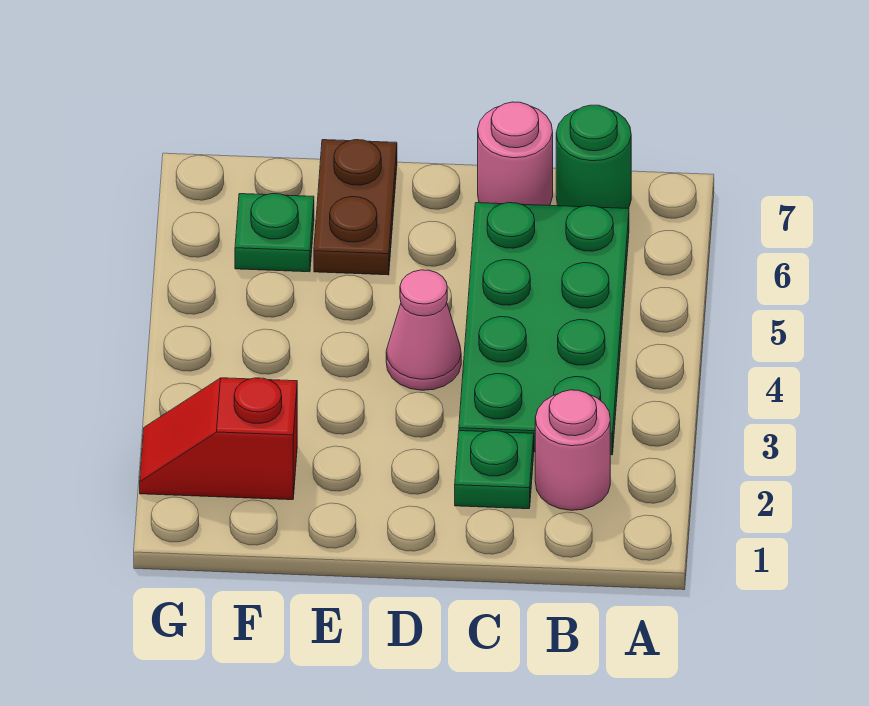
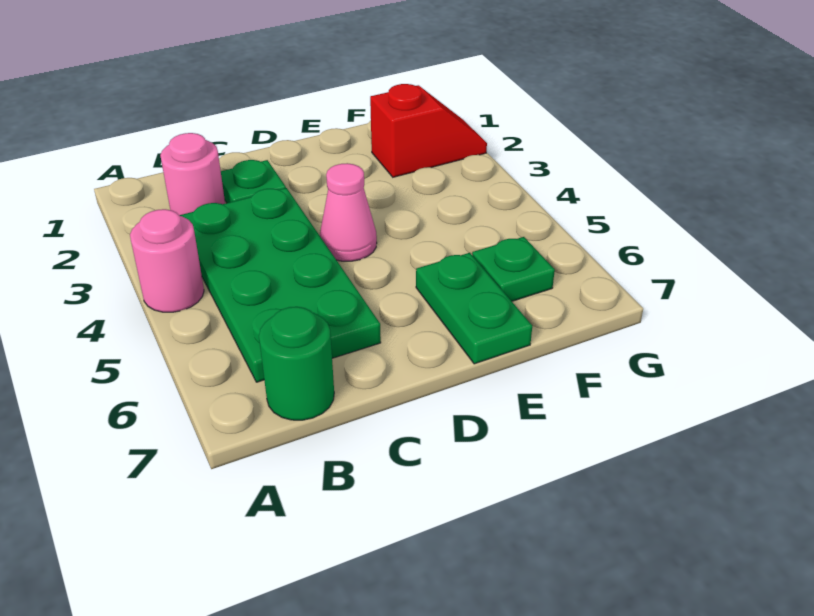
pink round brick C7 level 1 -> pink round brick A4 level 1
brown plate E6:E7 level 1 -> green plate E6:E7 level 1

